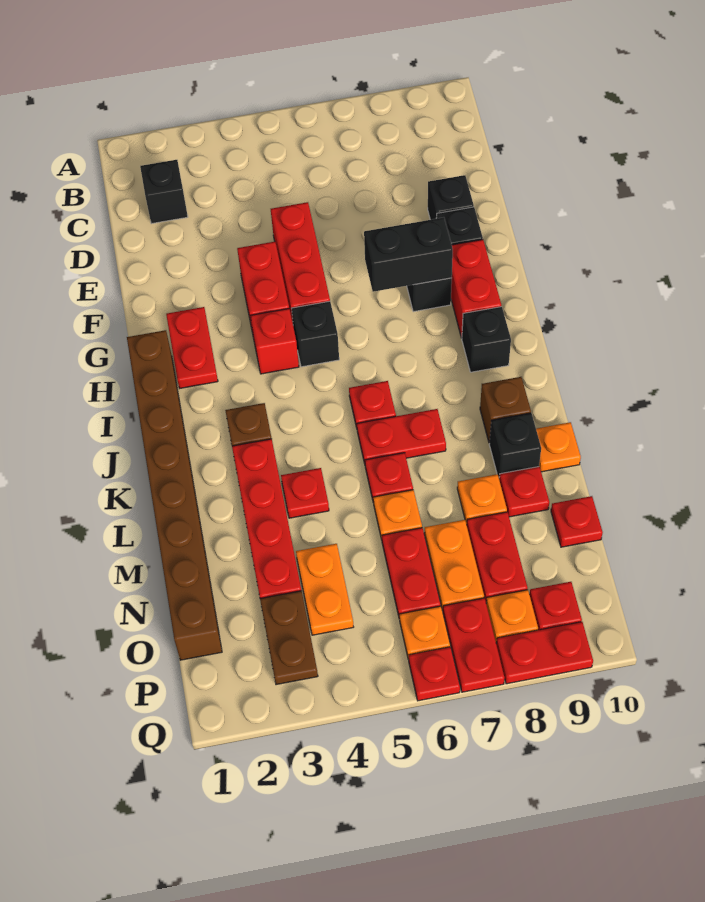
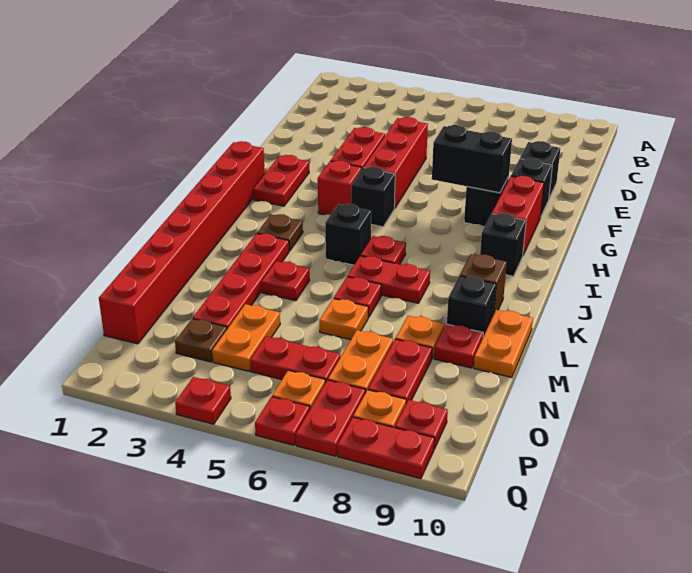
black brick C2 level 1 -> black brick J5 level 1
brown brick H1:O1 level 1 -> red brick H1:O1 level 1
orange plate L10 level 1 -> orange plate L10:M10 level 1
red plate N6:O6 level 1 -> red plate O5:O6 level 1
red plate N10 level 1 -> red plate Q4 level 1
brown plate O3:P3 level 1 -> brown plate O3 level 1

